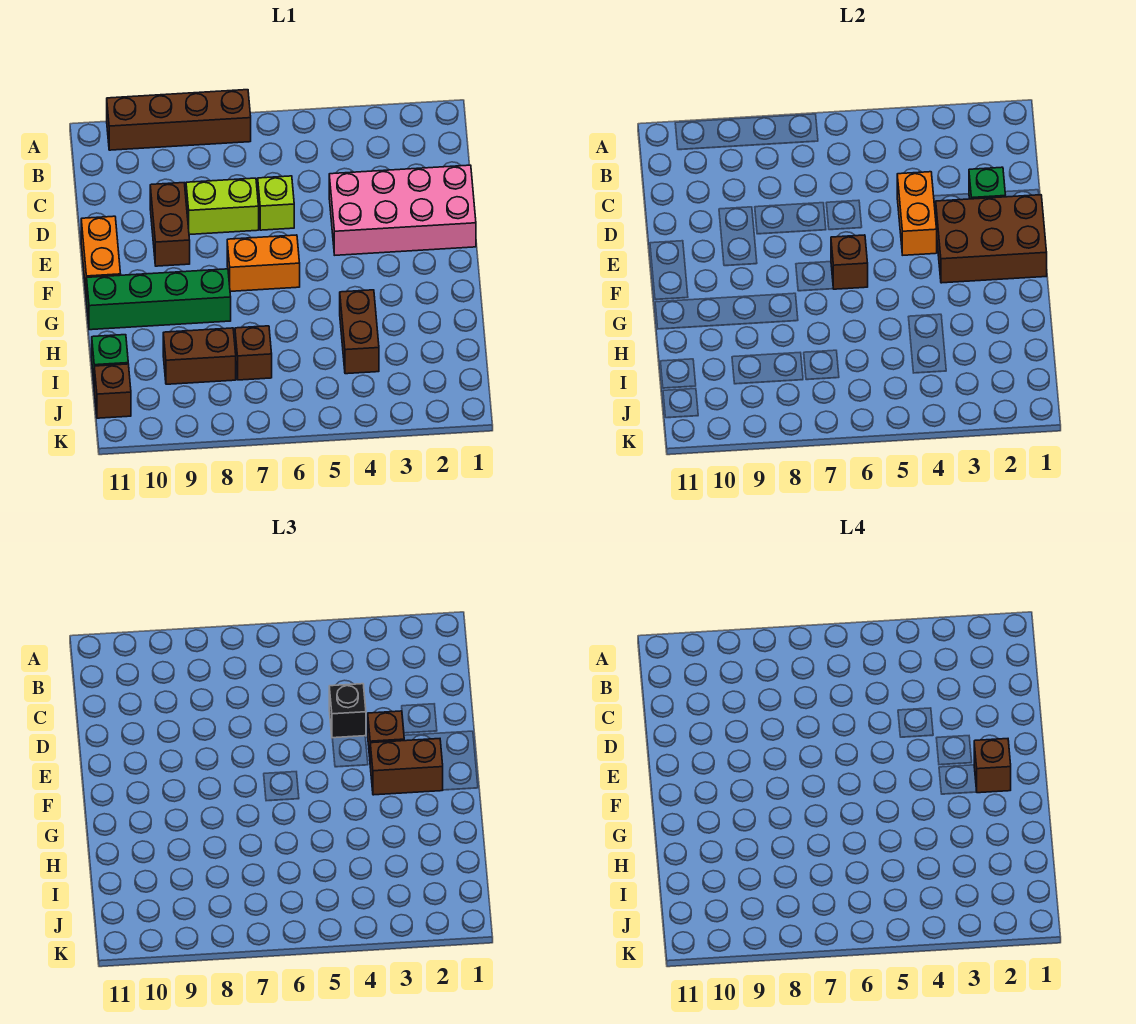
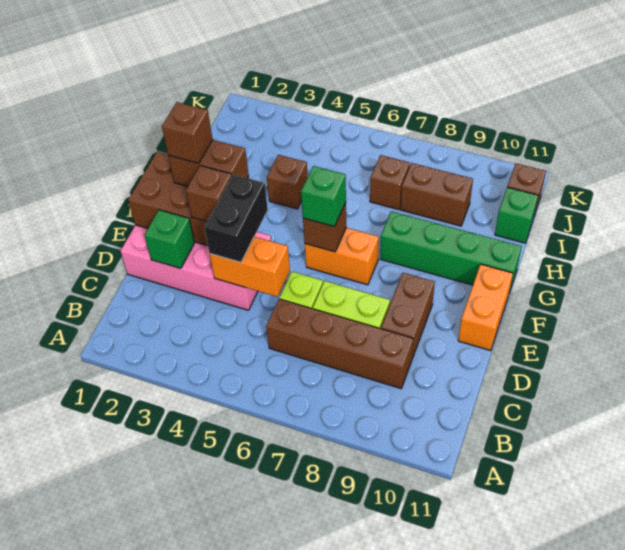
brown brick A7:A10 level 1 -> brown brick C6:C9 level 1
orange brick D4:E4 level 2 -> orange brick D4:D5 level 2
black brick D4 level 3 -> black brick D4:E4 level 3
none -> green brick F6 level 3
brown brick H4:I4 level 1 -> brown brick H4 level 1

